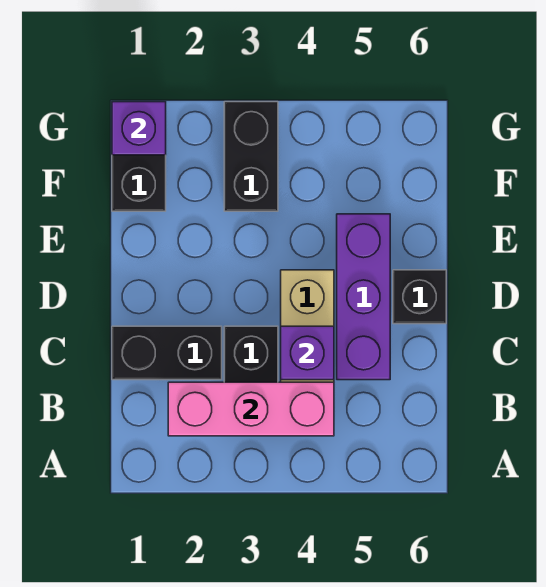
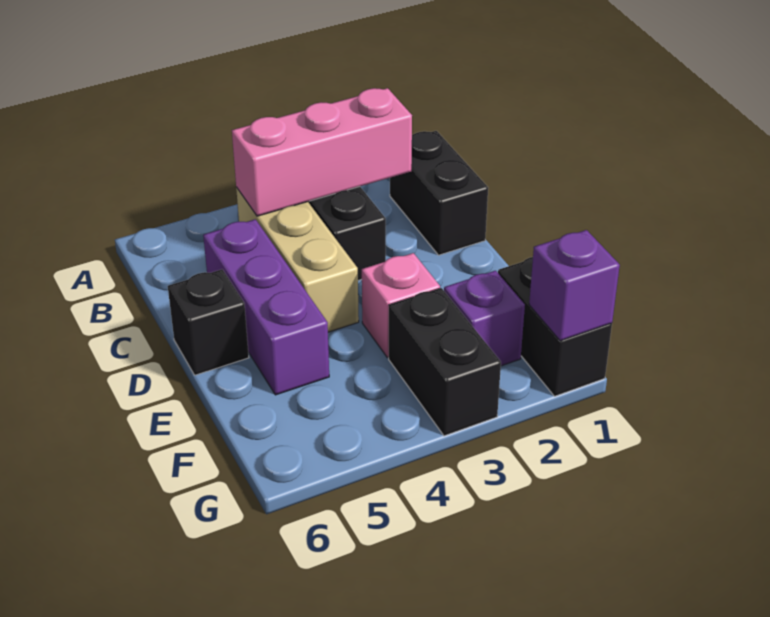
black brick C1:C2 level 1 -> black brick B1:C1 level 1
purple brick C4 level 2 -> purple brick F2 level 1
none -> pink brick E3 level 1

